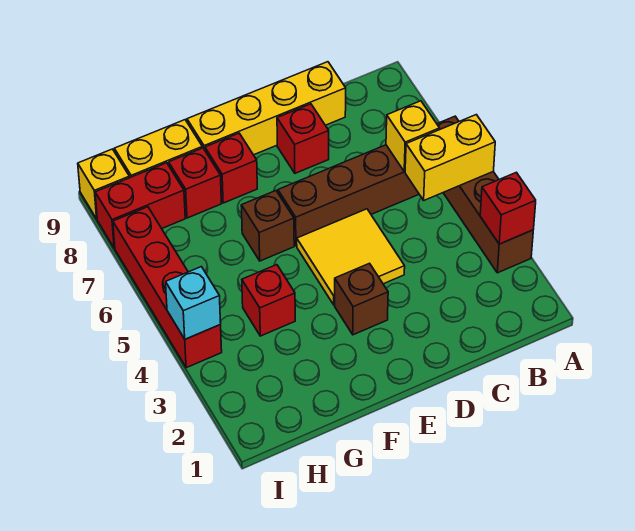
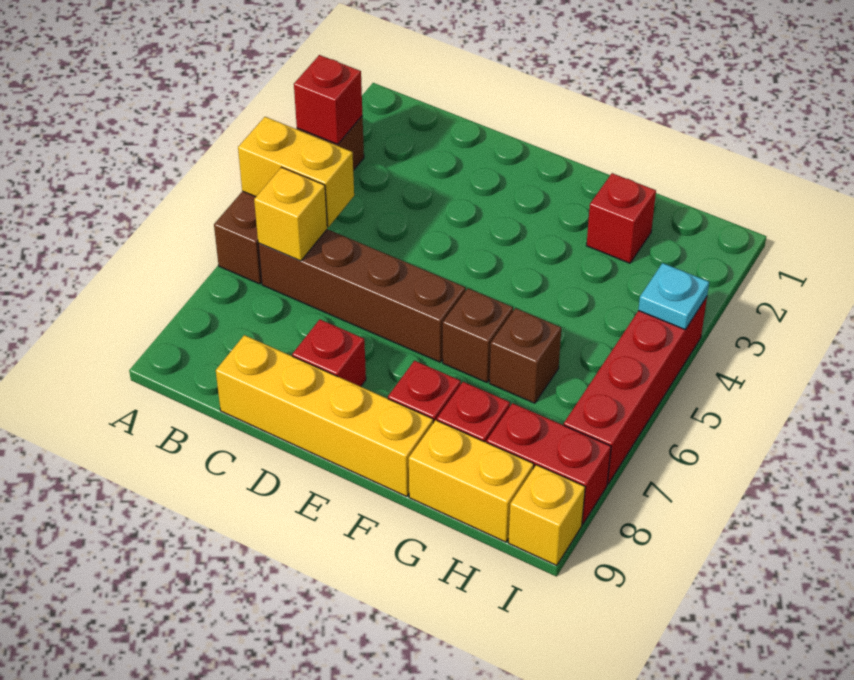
yellow tile D4:E5 level 1 -> none
brown brick E3 level 1 -> brown brick G6 level 1
red brick G4 level 1 -> red brick G2 level 1
cyan brick I4 level 2 -> cyan plate I4 level 2

